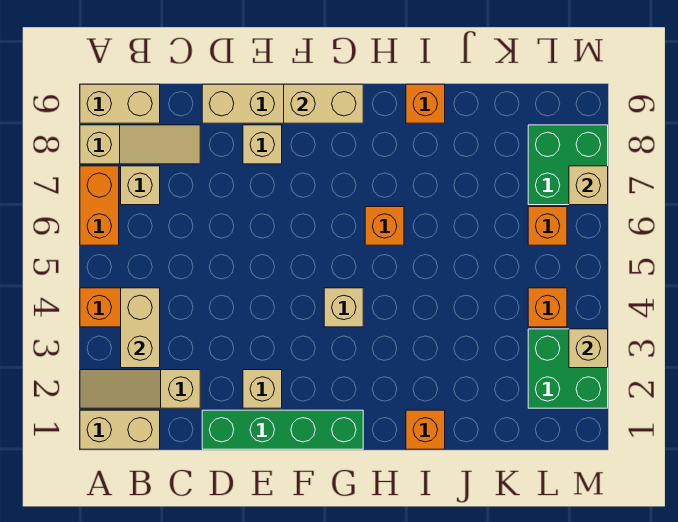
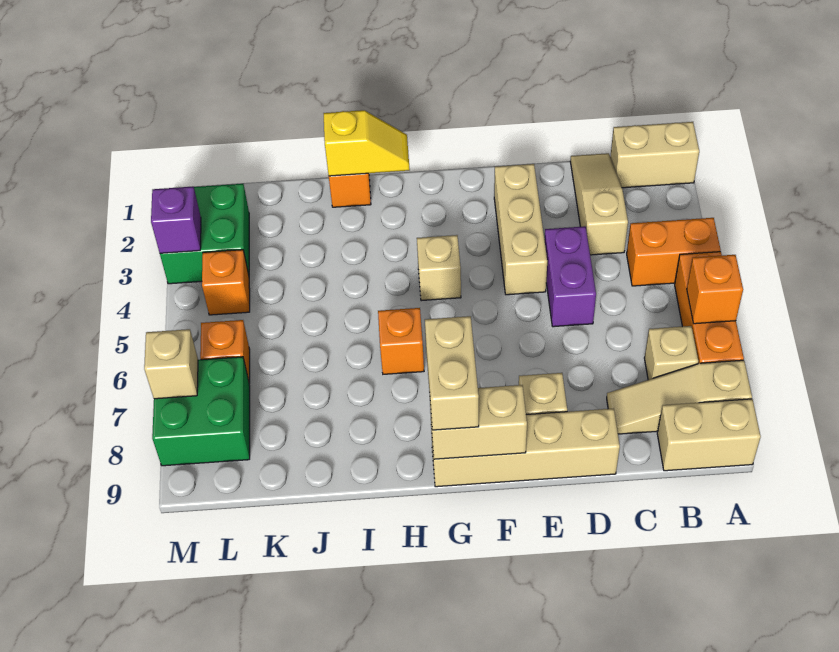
tan slope A2:C2 level 1 top C -> tan slope C1:C3 level 1 top 3
orange brick A6:A7 level 1 -> orange brick A5:A7 level 1
tan brick B3:B4 level 2 -> tan brick G8:G9 level 3
green brick D1:G1 level 1 -> none
none -> purple brick D4:D5 level 1
tan brick E2 level 1 -> tan brick E2:E4 level 1
none -> yellow slope H1:I1 level 2 top I
orange brick I9 level 1 -> orange brick A6 level 2
tan brick M3 level 2 -> purple brick M3 level 2

